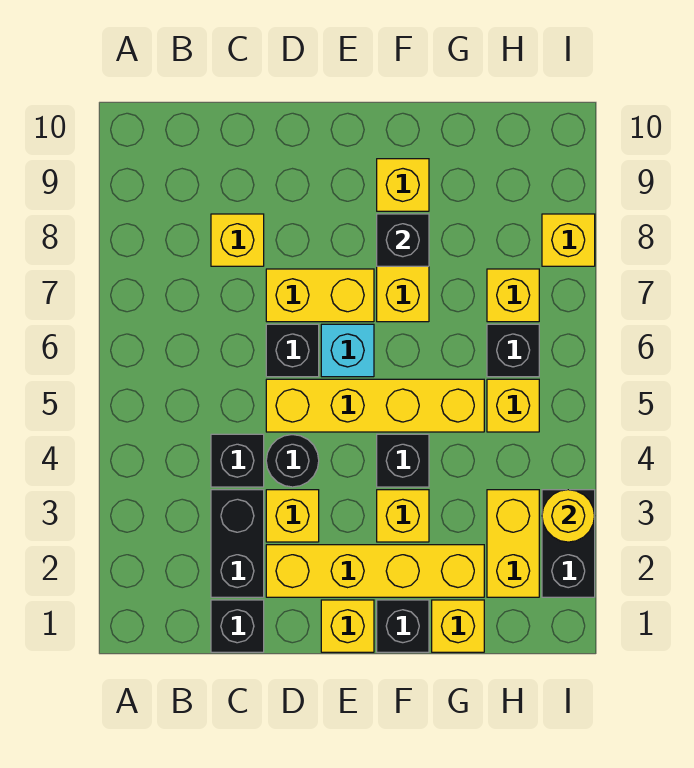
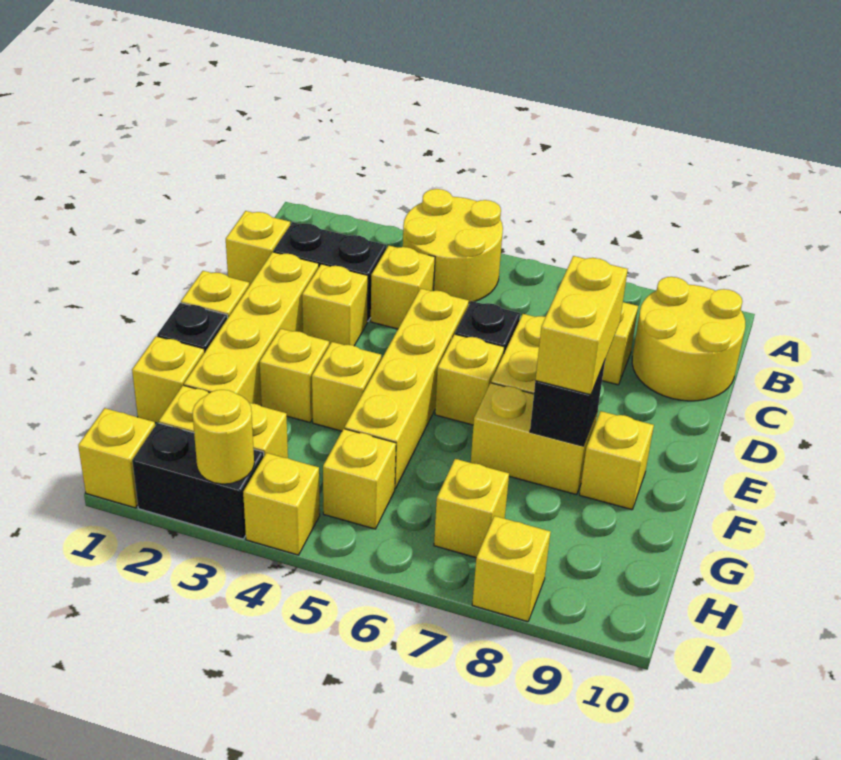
none -> yellow round brick A4:B5 level 1
none -> yellow round brick B9:C10 level 1
black brick C1 level 1 -> yellow brick C1 level 1
black brick C4 level 1 -> yellow brick C4 level 1
black round brick D4 level 1 -> none
cyan brick E6 level 1 -> yellow brick E6 level 1
none -> yellow brick E8:F8 level 3
black brick F4 level 1 -> yellow brick F4 level 1
black brick H6 level 1 -> none
none -> yellow brick I1 level 1
none -> yellow brick I4 level 1

